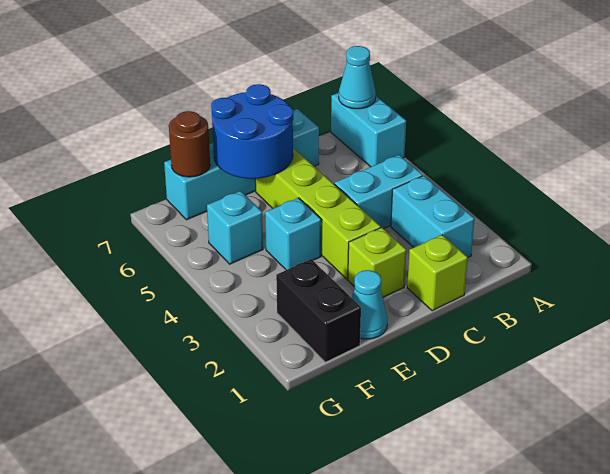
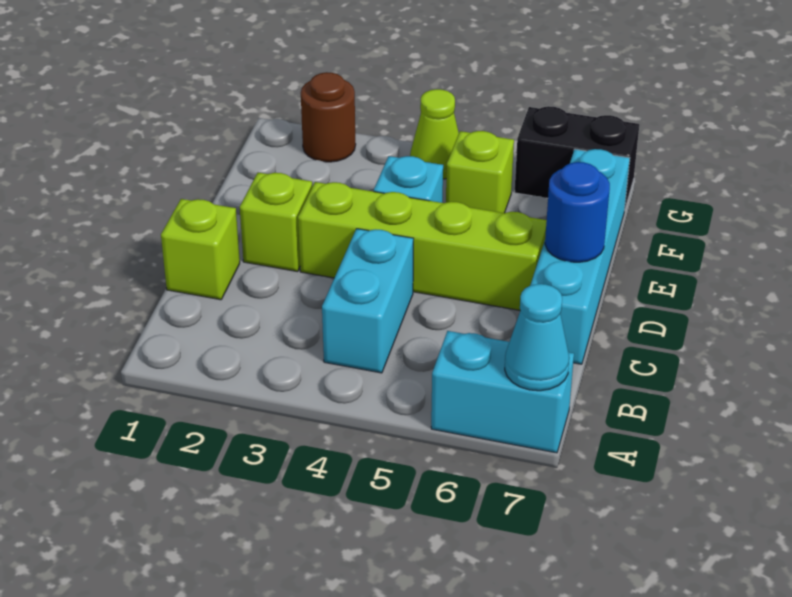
cyan brick B2:B3 level 1 -> none
blue round brick D6:E7 level 2 -> blue round brick D7 level 2
cyan cone E1 level 1 -> none
black brick F1:F2 level 1 -> black brick G6:G7 level 1
cyan brick F5 level 1 -> lime brick F5 level 1
brown round brick F7 level 2 -> brown round brick G2 level 1
none -> lime cone G4 level 1

